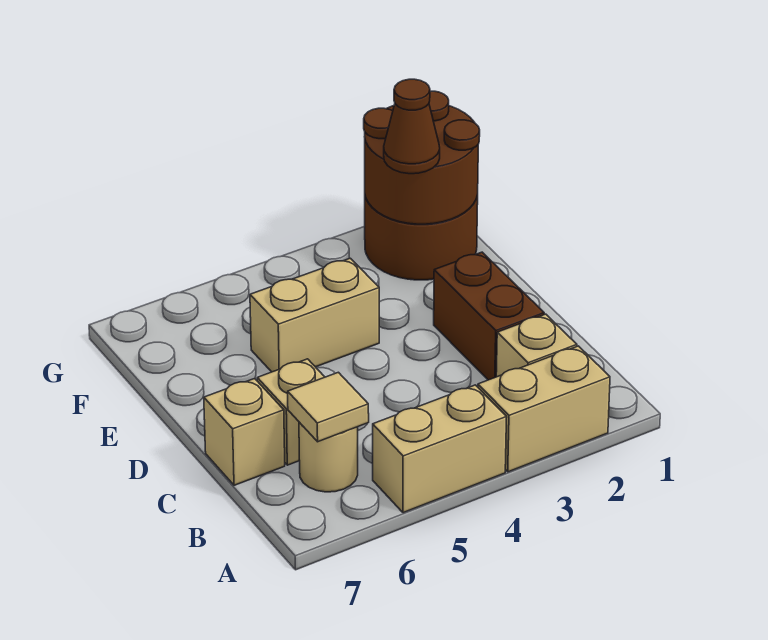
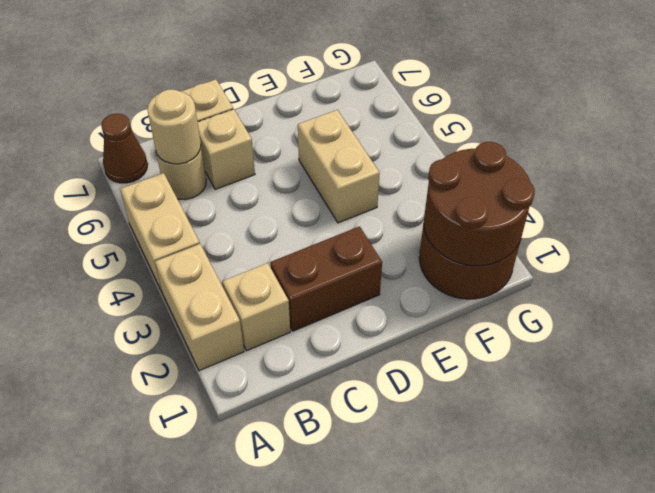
tan tile B6 level 2 -> tan round brick B6 level 2
brown cone F2 level 3 -> brown cone A7 level 1

